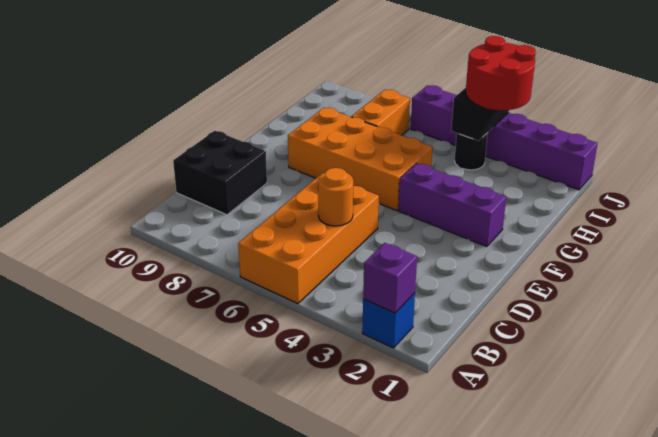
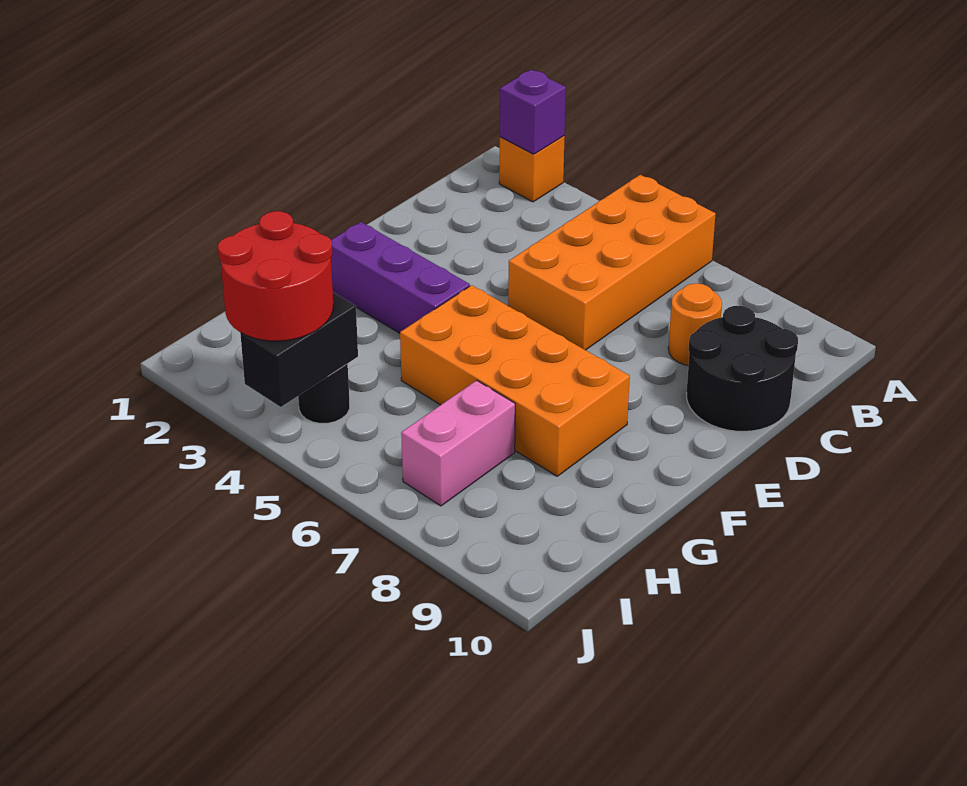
blue brick A2 level 1 -> orange brick A2 level 1
orange round brick C5 level 2 -> orange round brick C8 level 1
black brick C9:D10 level 1 -> black round brick C9:D10 level 1
orange brick H7:I7 level 1 -> pink brick H7:I7 level 1
purple brick J1:J6 level 1 -> none

